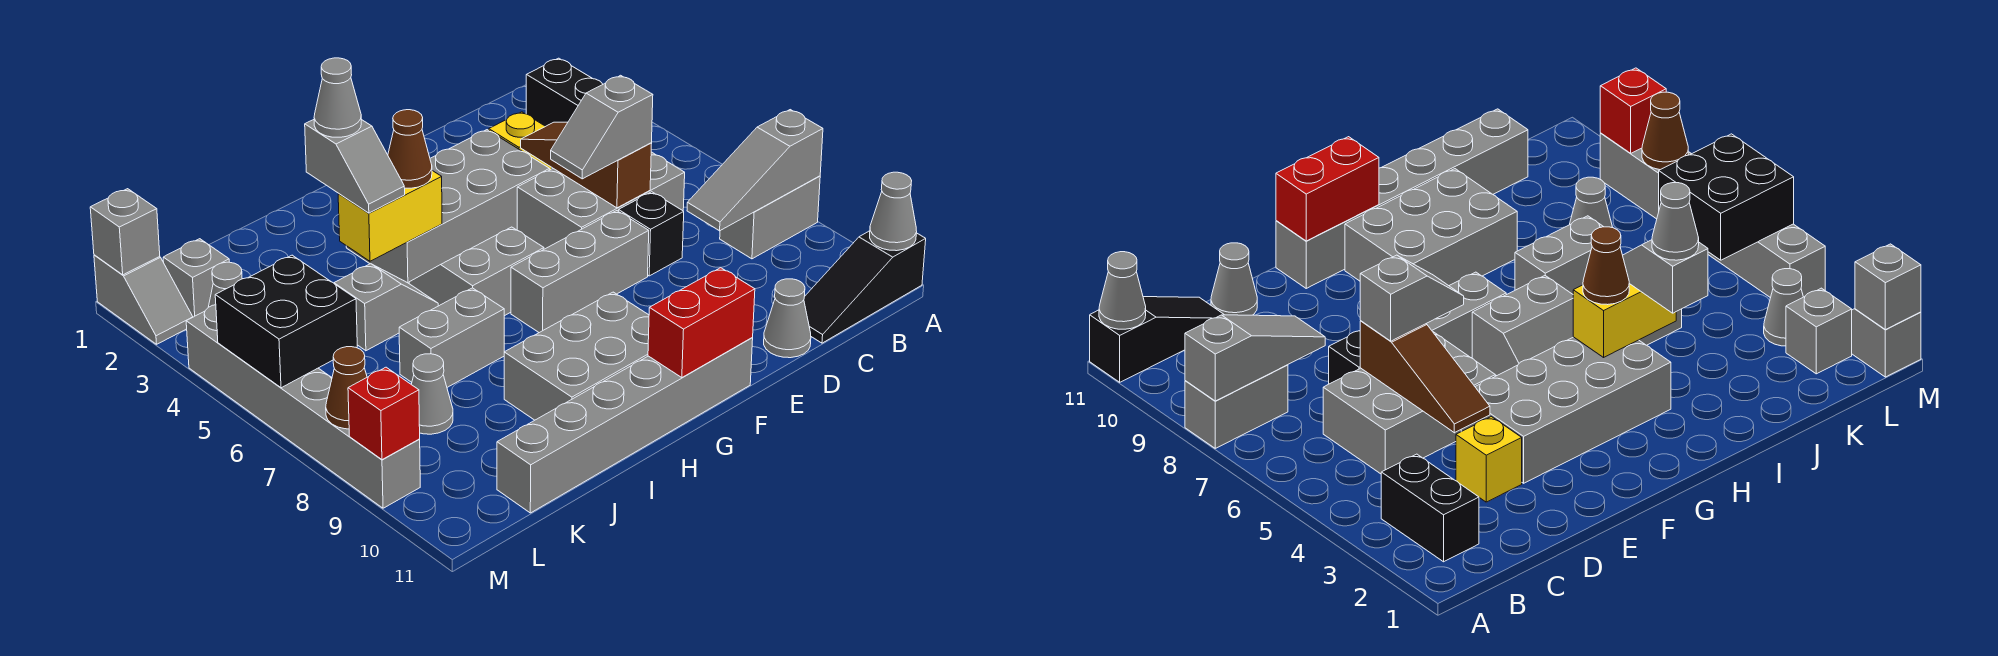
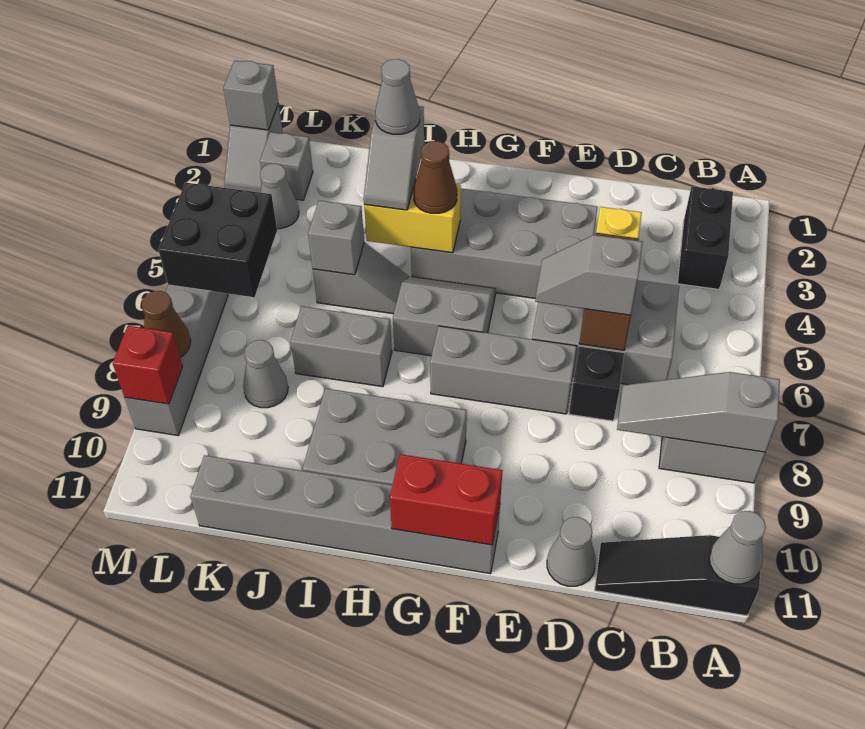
none -> grey brick J5 level 2

